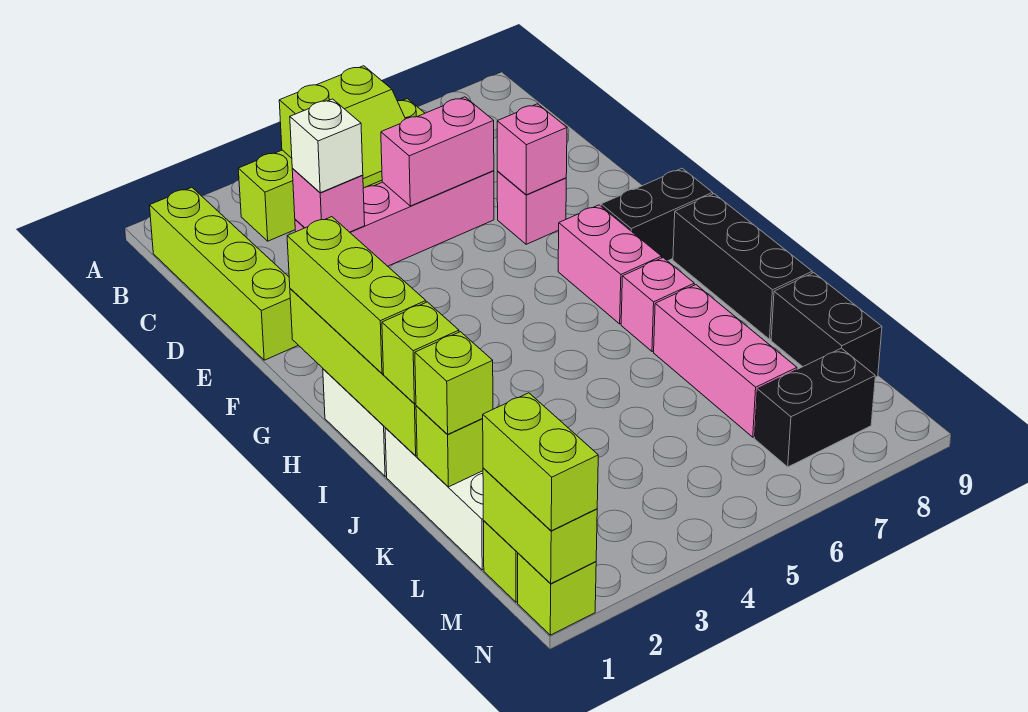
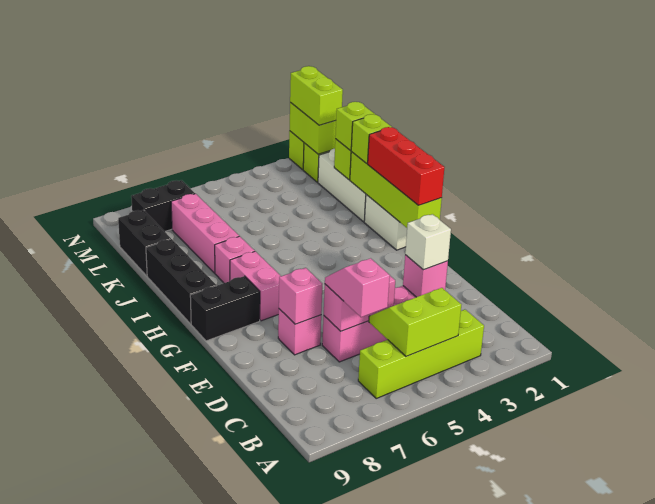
lime brick B1:E1 level 1 -> none
none -> pink slope C6:D6 level 3 top C
lime brick G1:I1 level 3 -> red brick G1:I1 level 3

